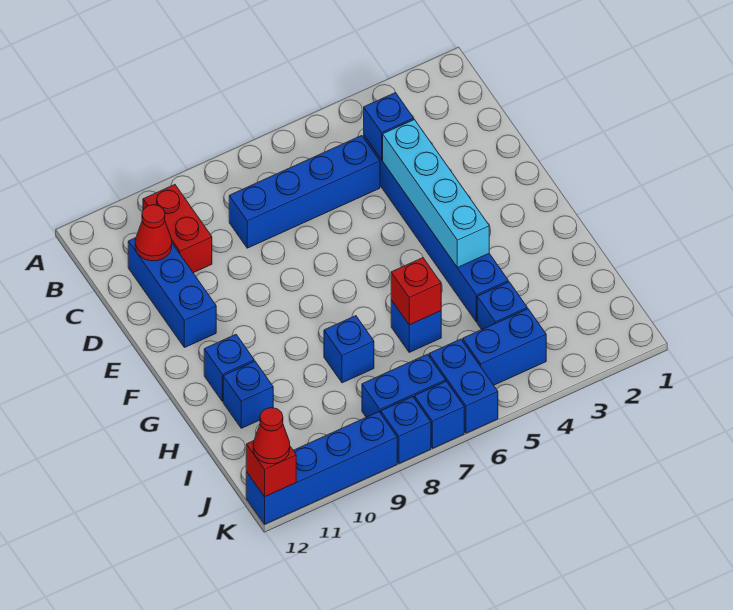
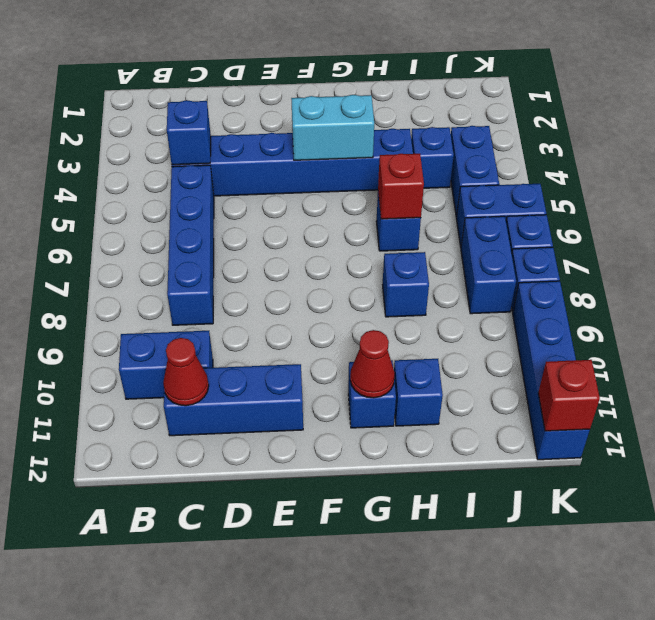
red brick B10:C10 level 1 -> blue brick B10:C10 level 1
cyan brick D4:G4 level 2 -> cyan brick F4:G4 level 2
red cone K12 level 3 -> red cone G11 level 2

